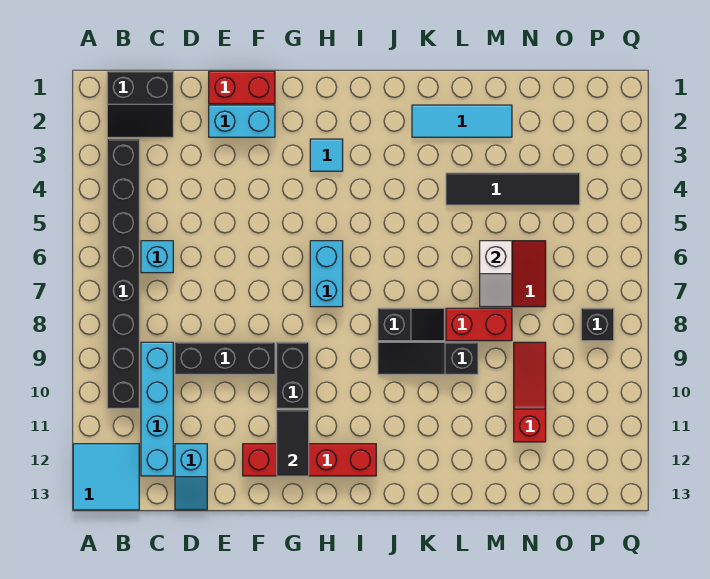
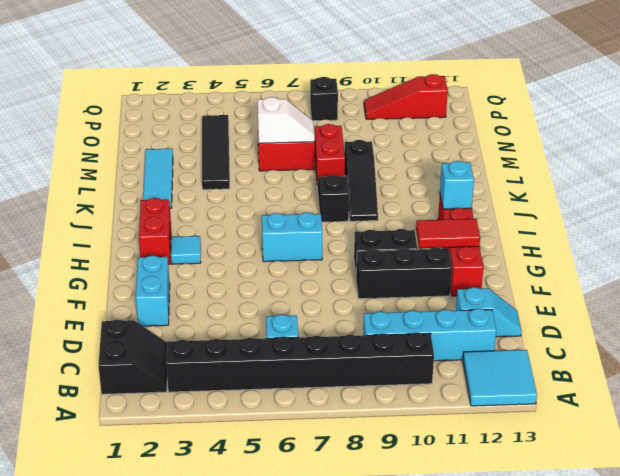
black brick D9:F9 level 1 -> black brick F9:F11 level 1
red brick E1:F1 level 1 -> red brick H2:I2 level 1
black tile G11:G12 level 2 -> red tile G11:G12 level 2
none -> cyan brick I12 level 2
red slope N9:N11 level 1 top 11 -> red slope P10:P12 level 1 top 12

